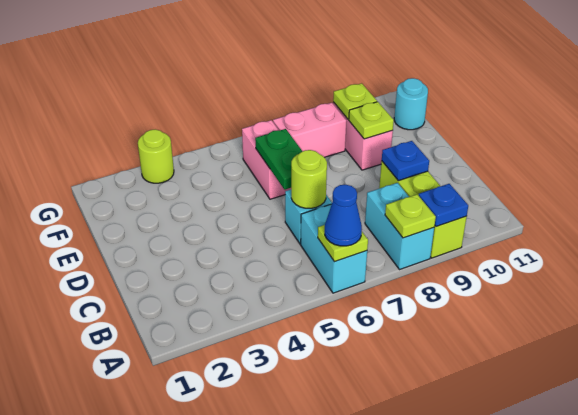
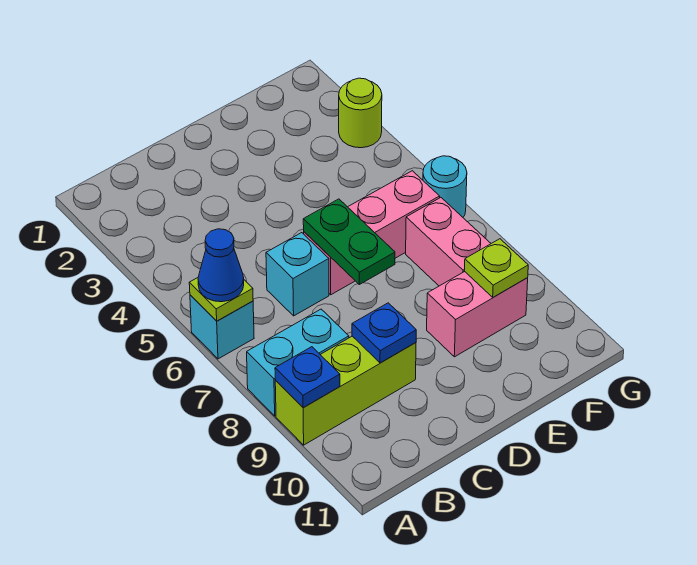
cyan brick A6:B6 level 1 -> cyan brick A6 level 1
lime plate A8 level 2 -> none
lime round brick C6 level 2 -> none
green plate D6:E6 level 2 -> green plate D6:D7 level 2
pink brick E6:F6 level 1 -> pink brick D6:F6 level 1
lime plate E9 level 2 -> none
cyan round brick F11 level 1 -> cyan round brick G6 level 1

